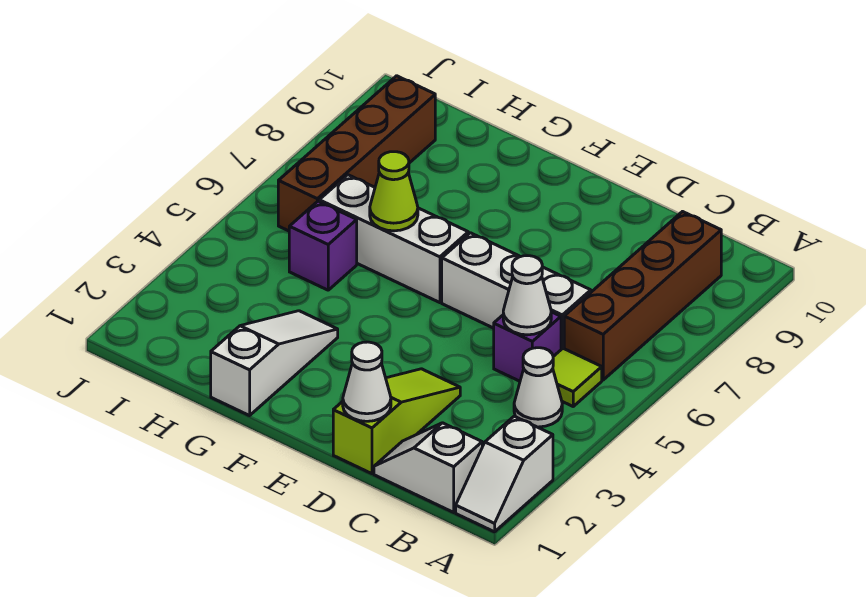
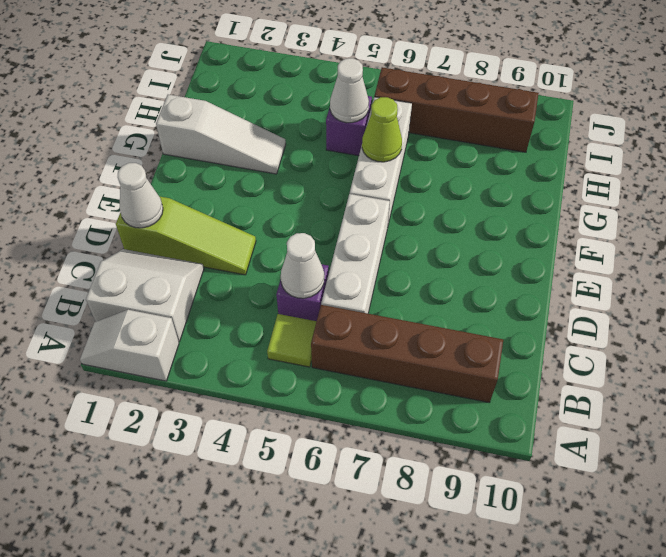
white slope B1:C1 level 1 top B -> white slope B1:C2 level 1 top B
white cone B4 level 1 -> white cone H5 level 2

